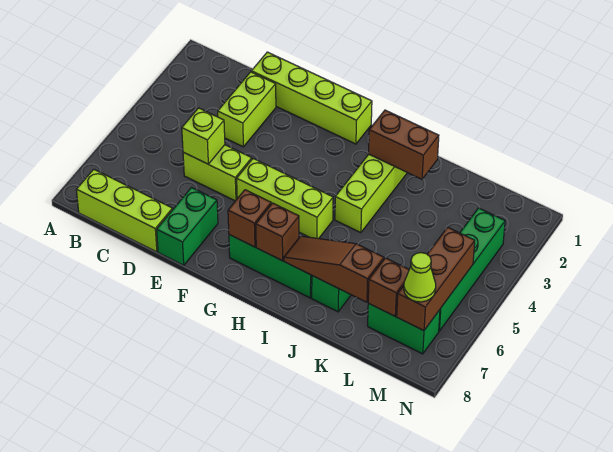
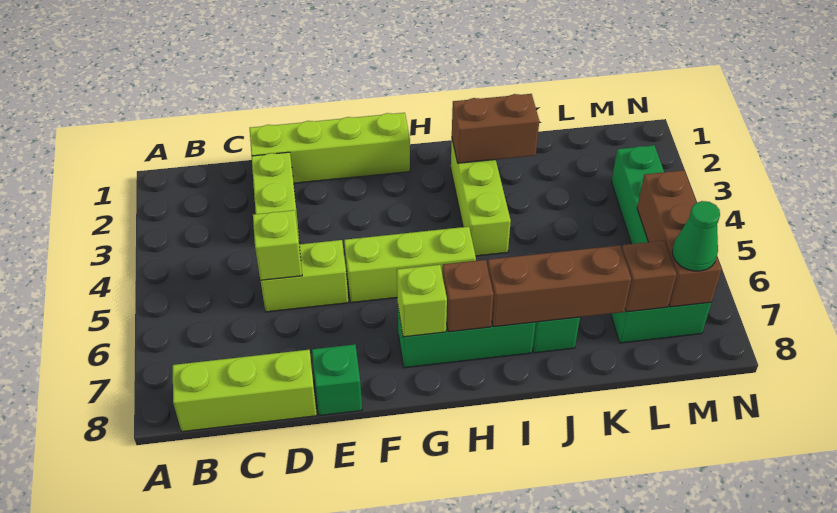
green brick E7:E8 level 1 -> green brick E8 level 1
brown brick G7 level 2 -> lime brick G7 level 2
brown slope I7:K7 level 2 top K -> brown brick I7:K7 level 2
lime cone M7 level 3 -> green cone M7 level 3

